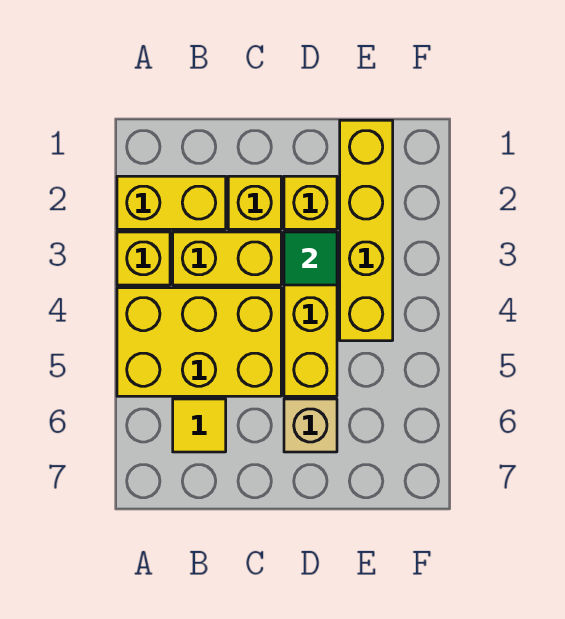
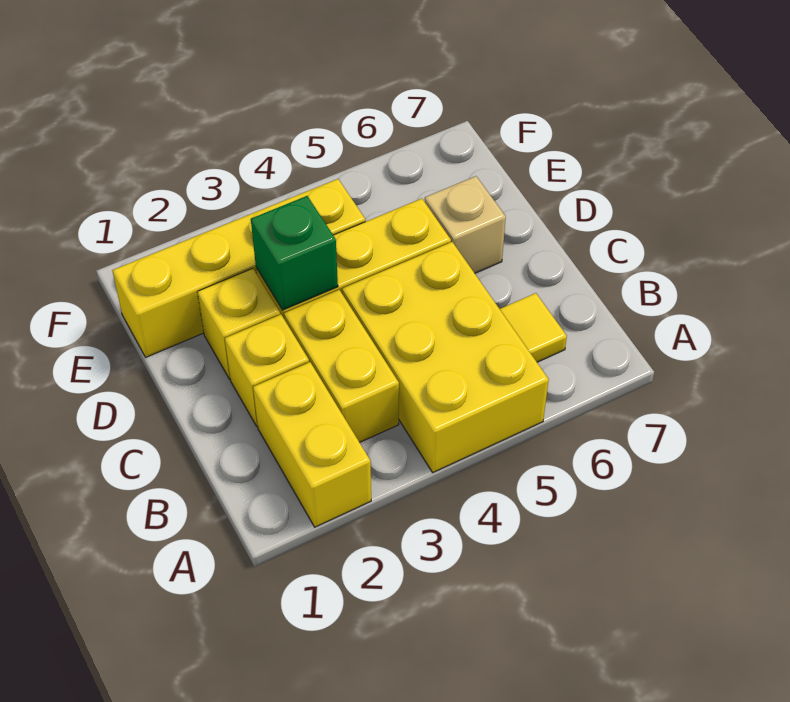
yellow brick A3 level 1 -> none
green tile D3 level 2 -> green brick D3 level 2

